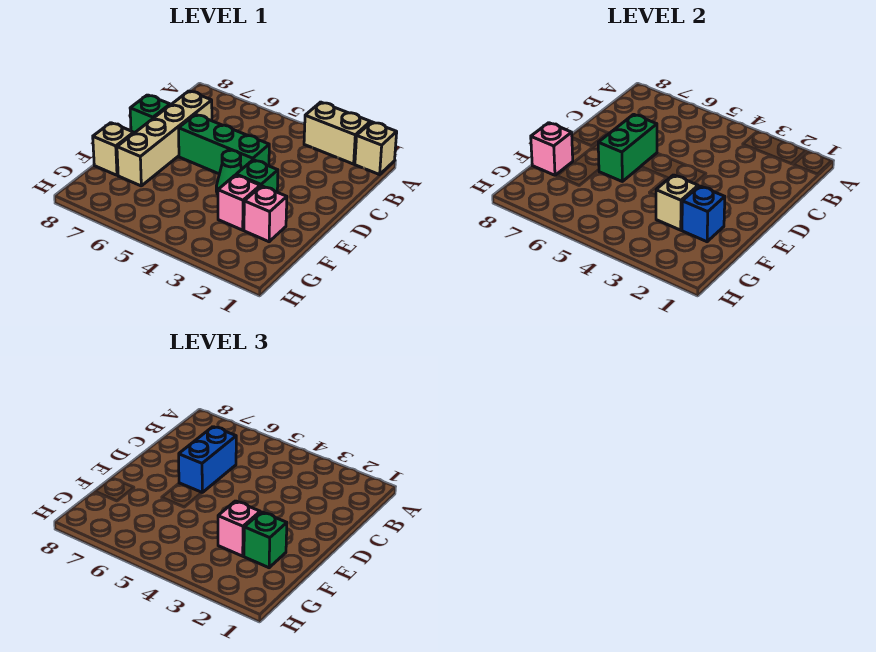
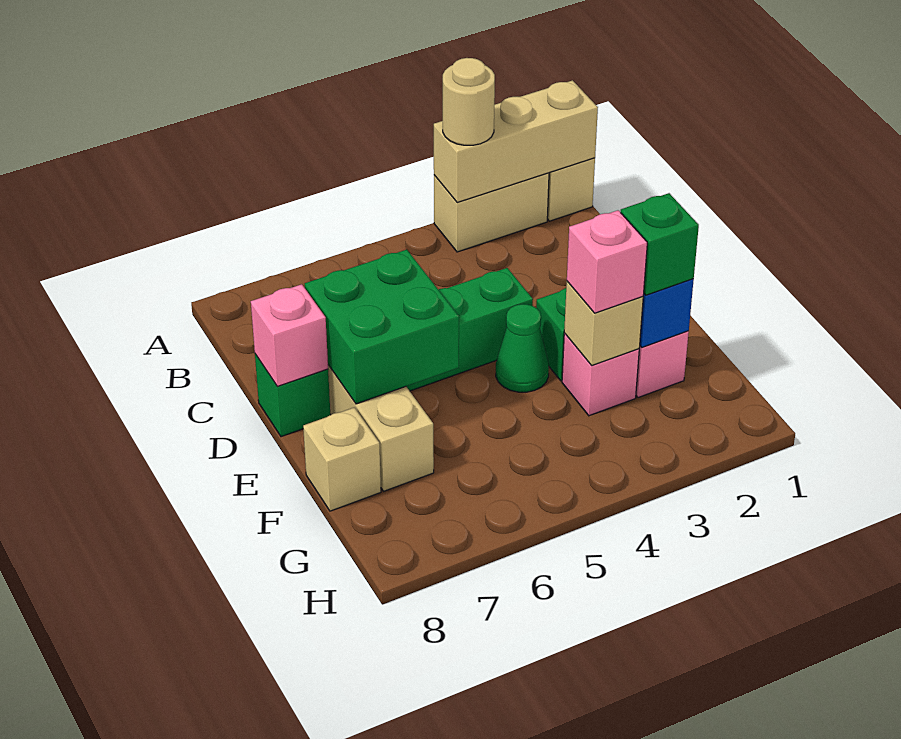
none -> tan brick A1:A3 level 2
none -> tan round brick A3 level 3
blue brick C6:D6 level 3 -> none
green brick D6:E6 level 2 -> green brick D6:E7 level 2
pink brick F8 level 2 -> pink brick D8 level 2

